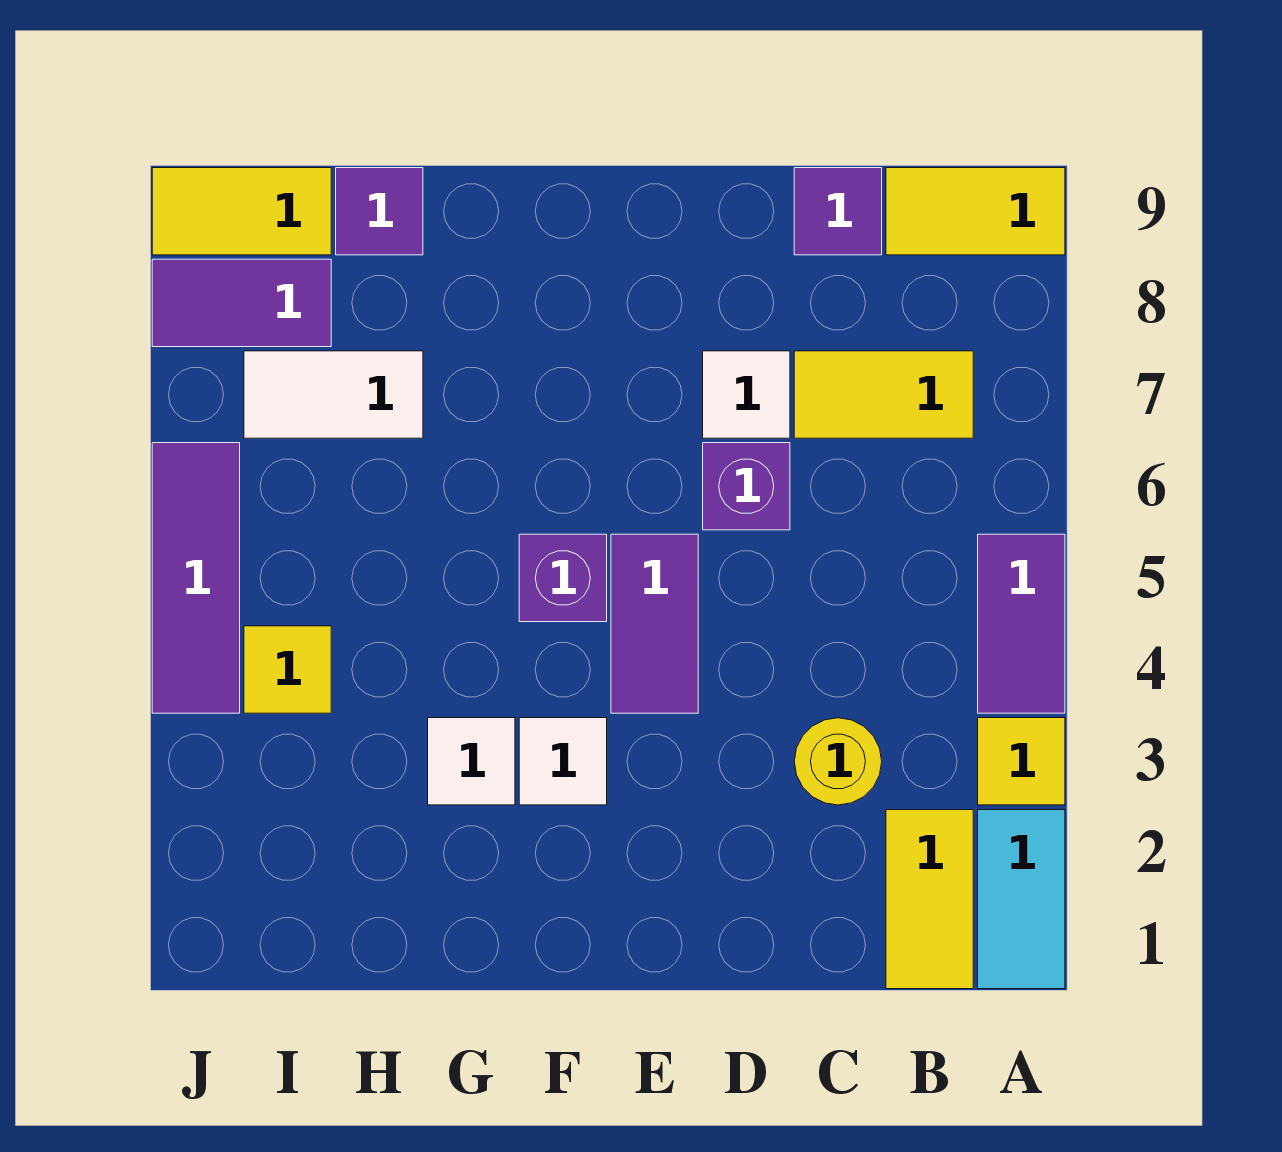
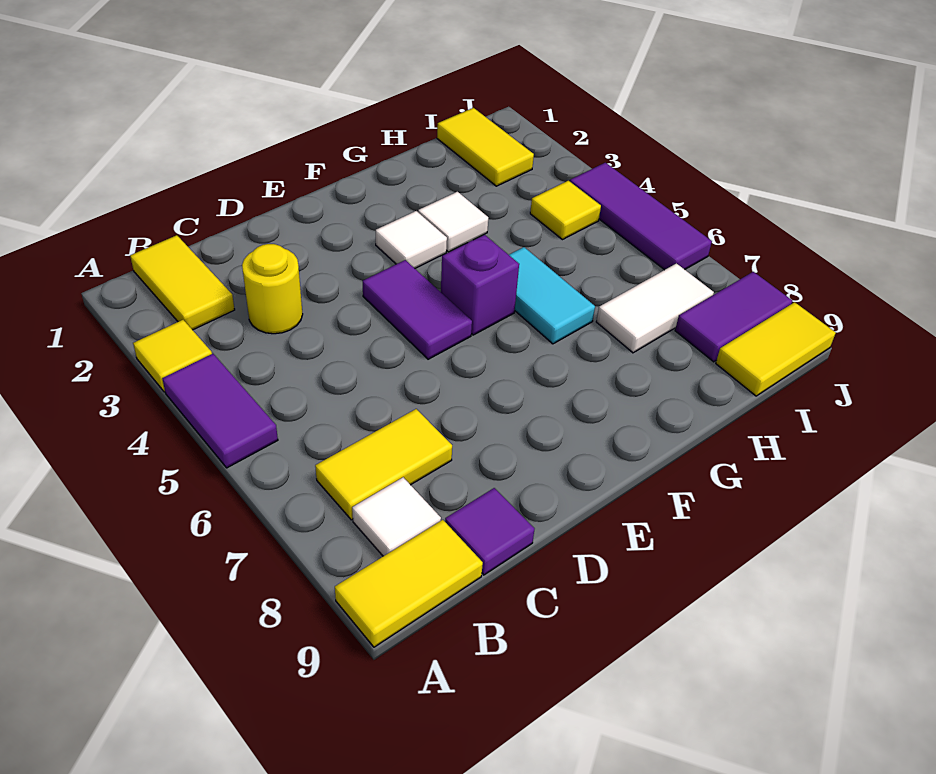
cyan tile A1:A2 level 1 -> cyan tile G5:G6 level 1
purple brick D6 level 1 -> none
white tile D7 level 1 -> white tile B8 level 1
purple tile H9 level 1 -> none
none -> yellow tile I1:I2 level 1

